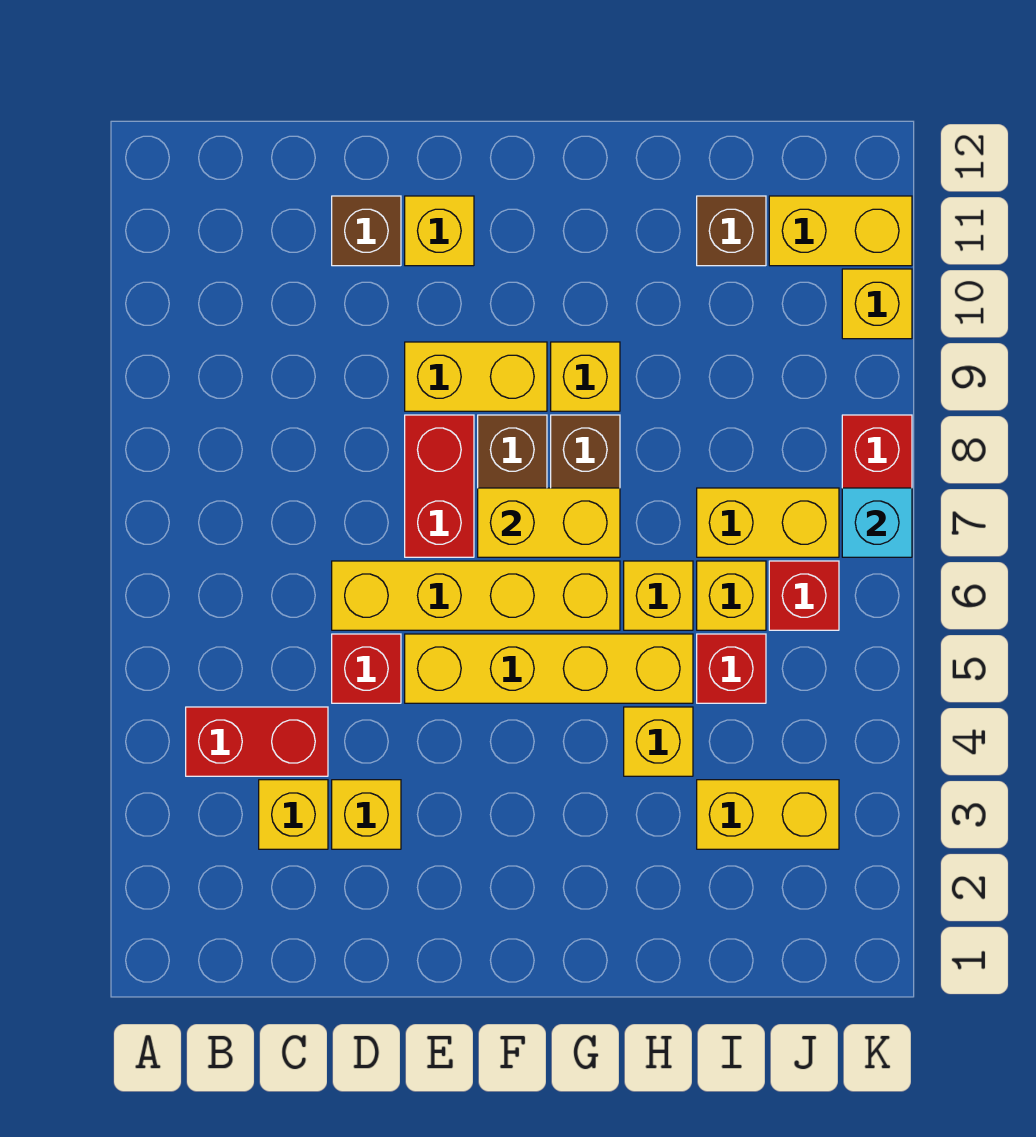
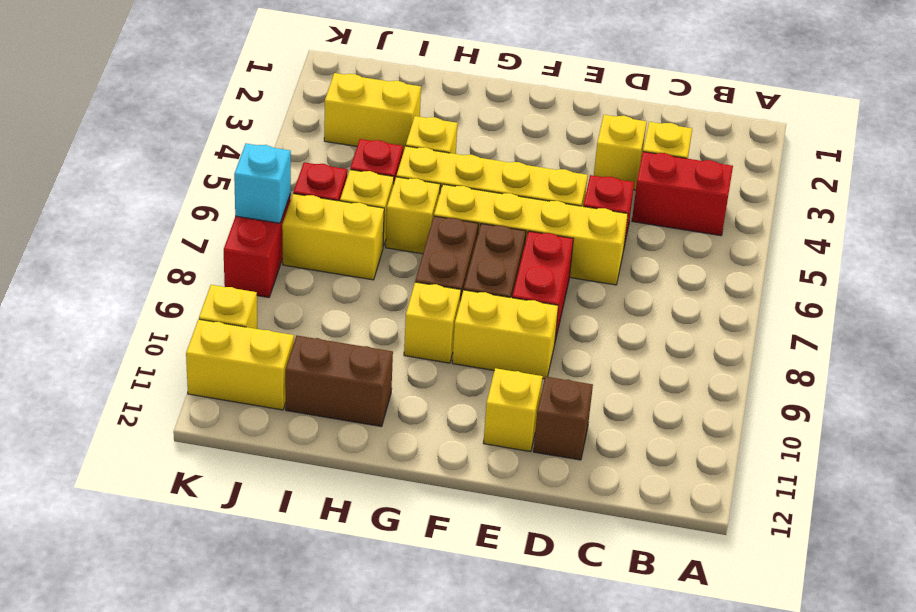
yellow brick F7:G7 level 2 -> none
brown brick I11 level 1 -> brown brick H11:I11 level 1

